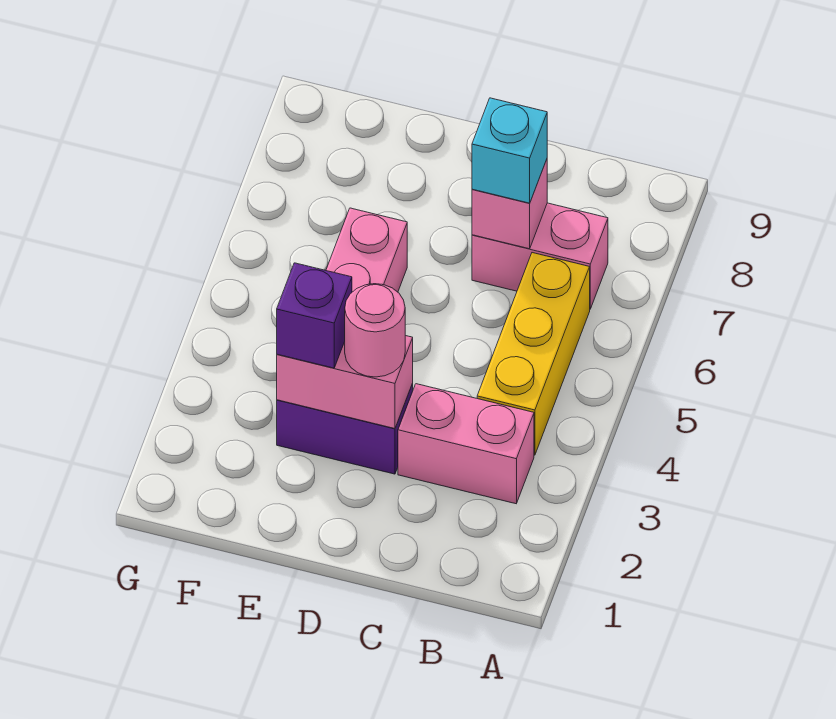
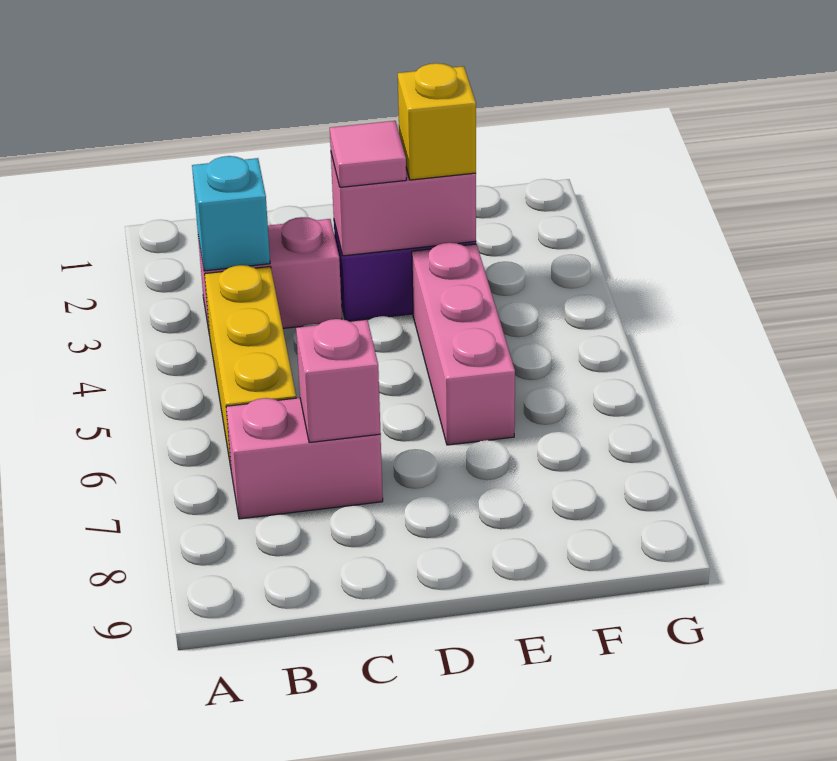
cyan brick C7 level 3 -> cyan brick B3 level 2
pink round brick D3 level 3 -> pink tile D3 level 3
purple brick E3 level 3 -> yellow brick E3 level 3

